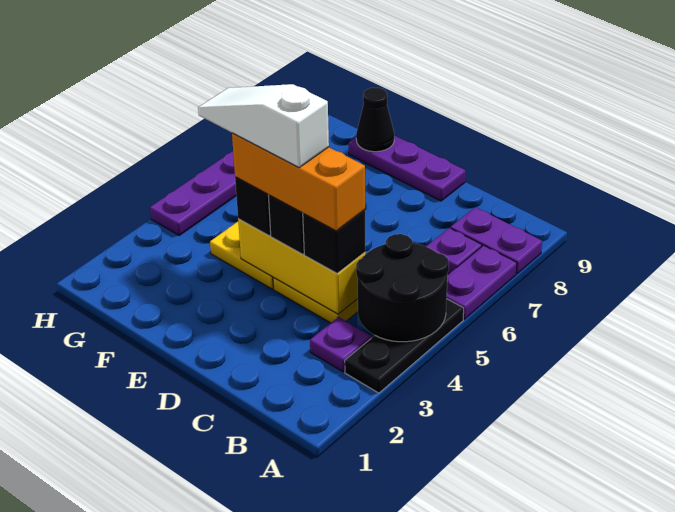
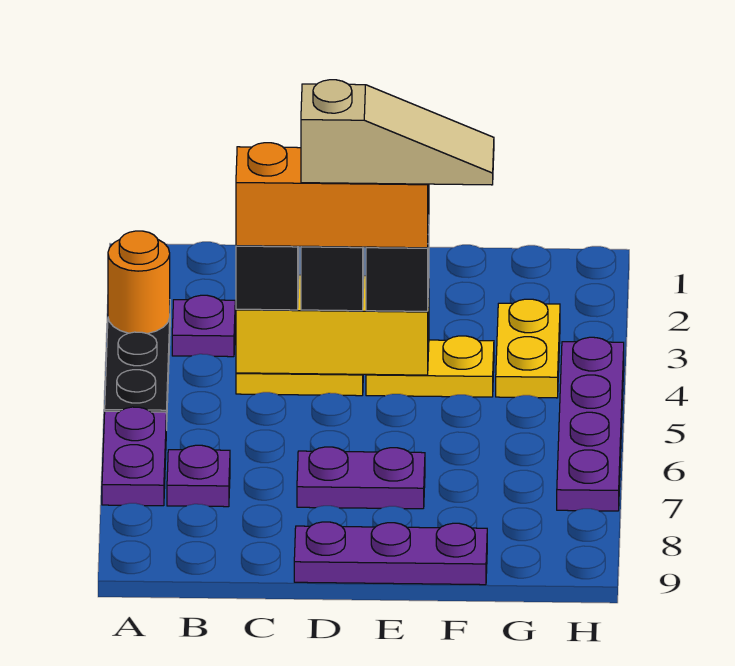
none -> orange round brick A3 level 2
black round brick A4:B5 level 2 -> none
purple plate A8:B8 level 1 -> purple plate D7:E7 level 1
white slope D4:F4 level 5 top D -> tan slope D4:F4 level 5 top D
black cone F9 level 2 -> none
none -> yellow plate G3:G4 level 1

